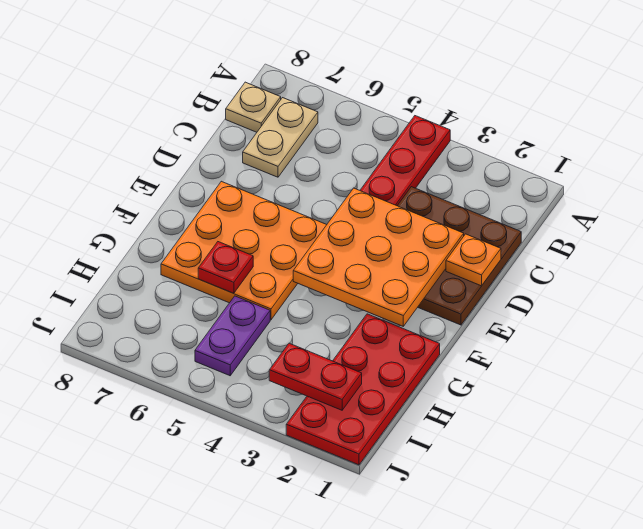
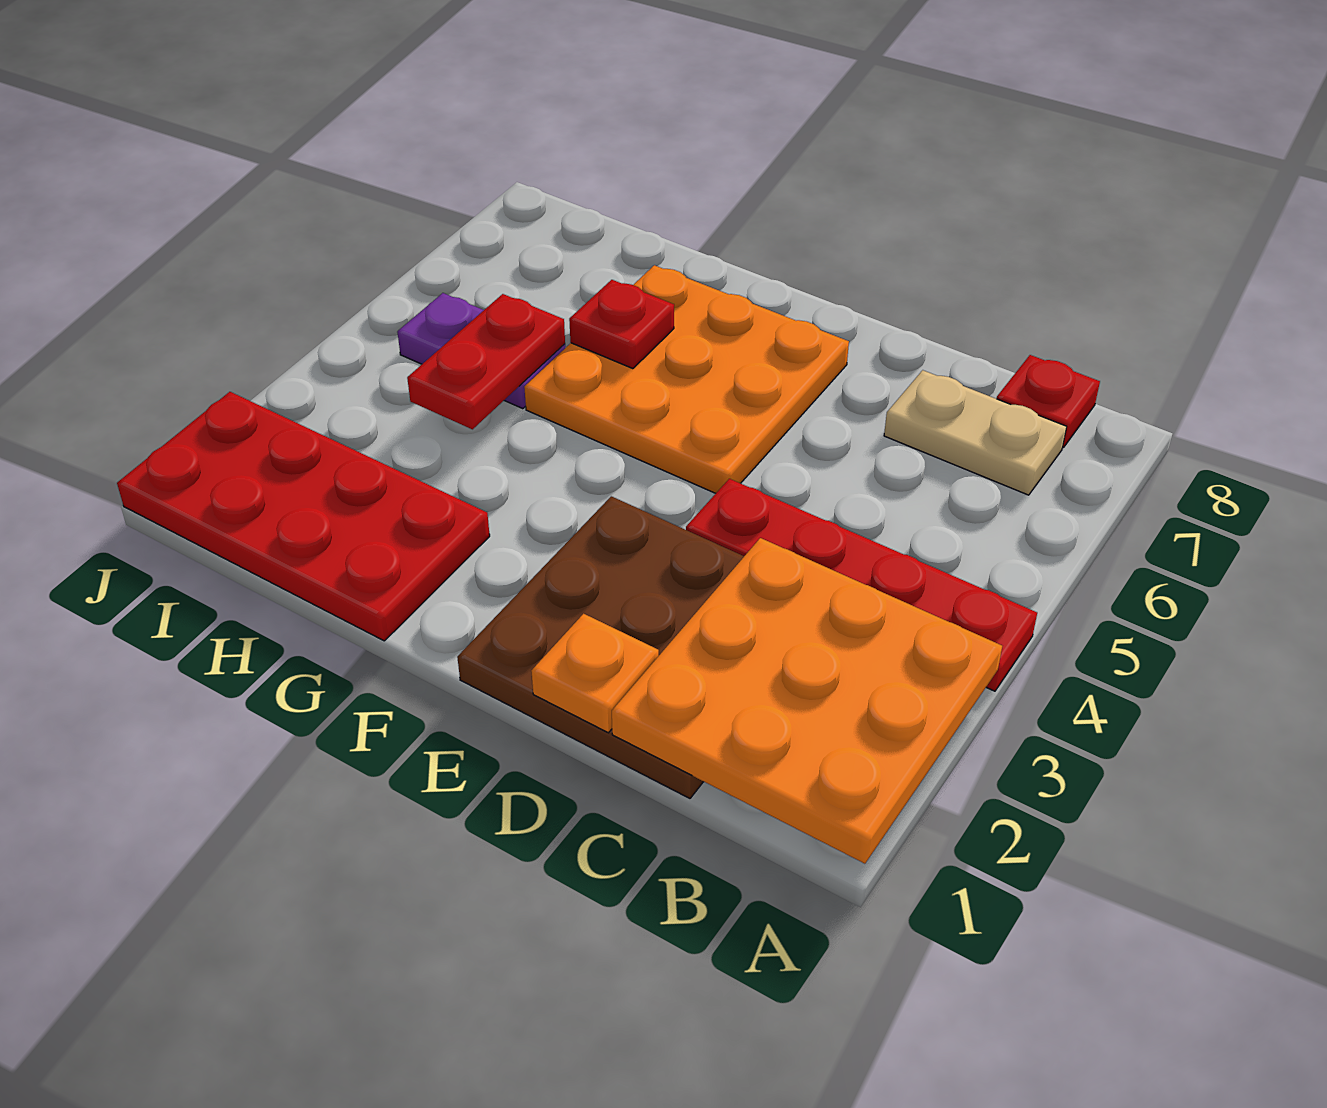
tan plate B8 level 1 -> red plate B8 level 1
orange plate D2:F4 level 2 -> orange plate A1:C3 level 2
red plate I2:I3 level 2 -> red plate H4:H5 level 2

